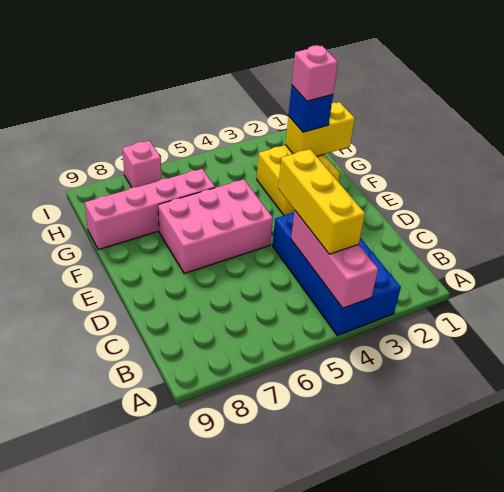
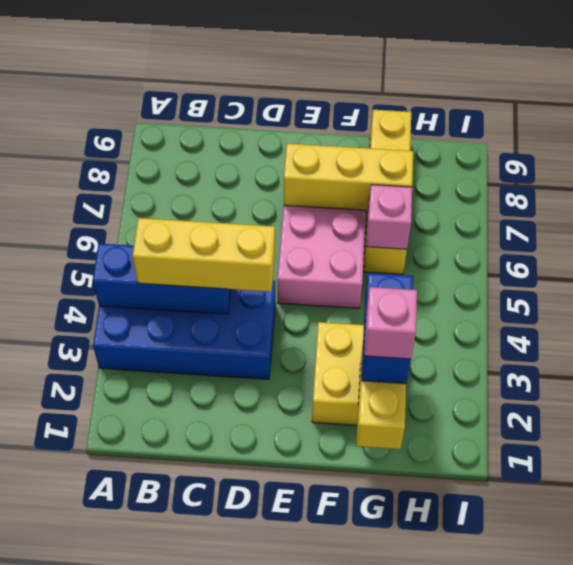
pink brick A4:C4 level 2 -> blue brick A4:C4 level 2
none -> yellow brick E7:G7 level 2
blue brick G2 level 3 -> blue brick G2:G3 level 3
pink brick G6:G9 level 1 -> yellow brick G6:G9 level 1
pink brick I7 level 1 -> pink brick G6 level 2

